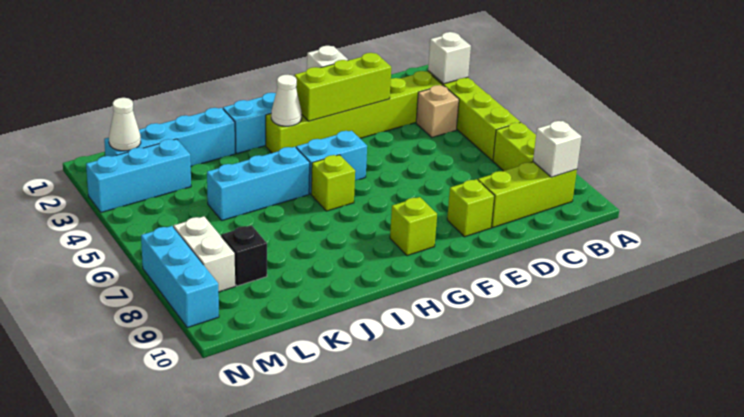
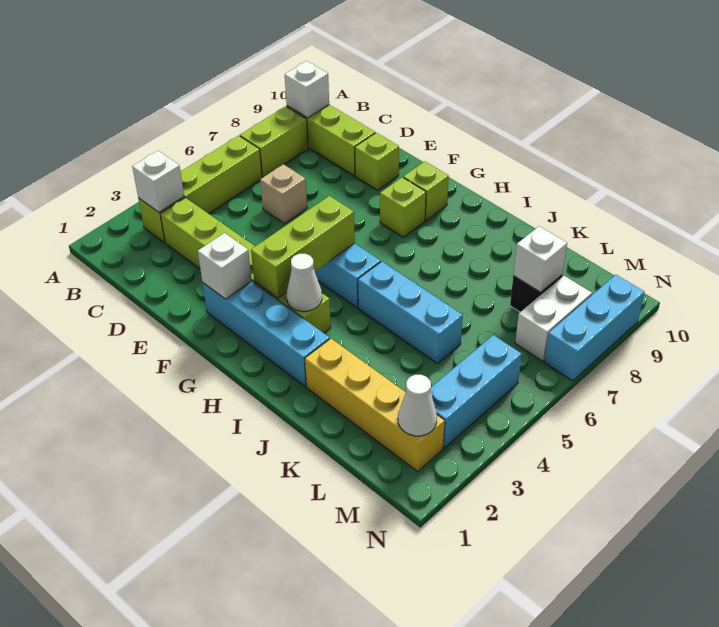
tan brick C4 level 1 -> tan brick D6 level 1
lime brick E3:G3 level 2 -> lime brick G3:G5 level 2
lime brick H6 level 1 -> lime brick G8 level 1
cyan brick J2:M2 level 1 -> yellow brick J2:M2 level 1
cyan brick L3:N3 level 1 -> cyan brick M3:M5 level 1
none -> white brick L8 level 2

